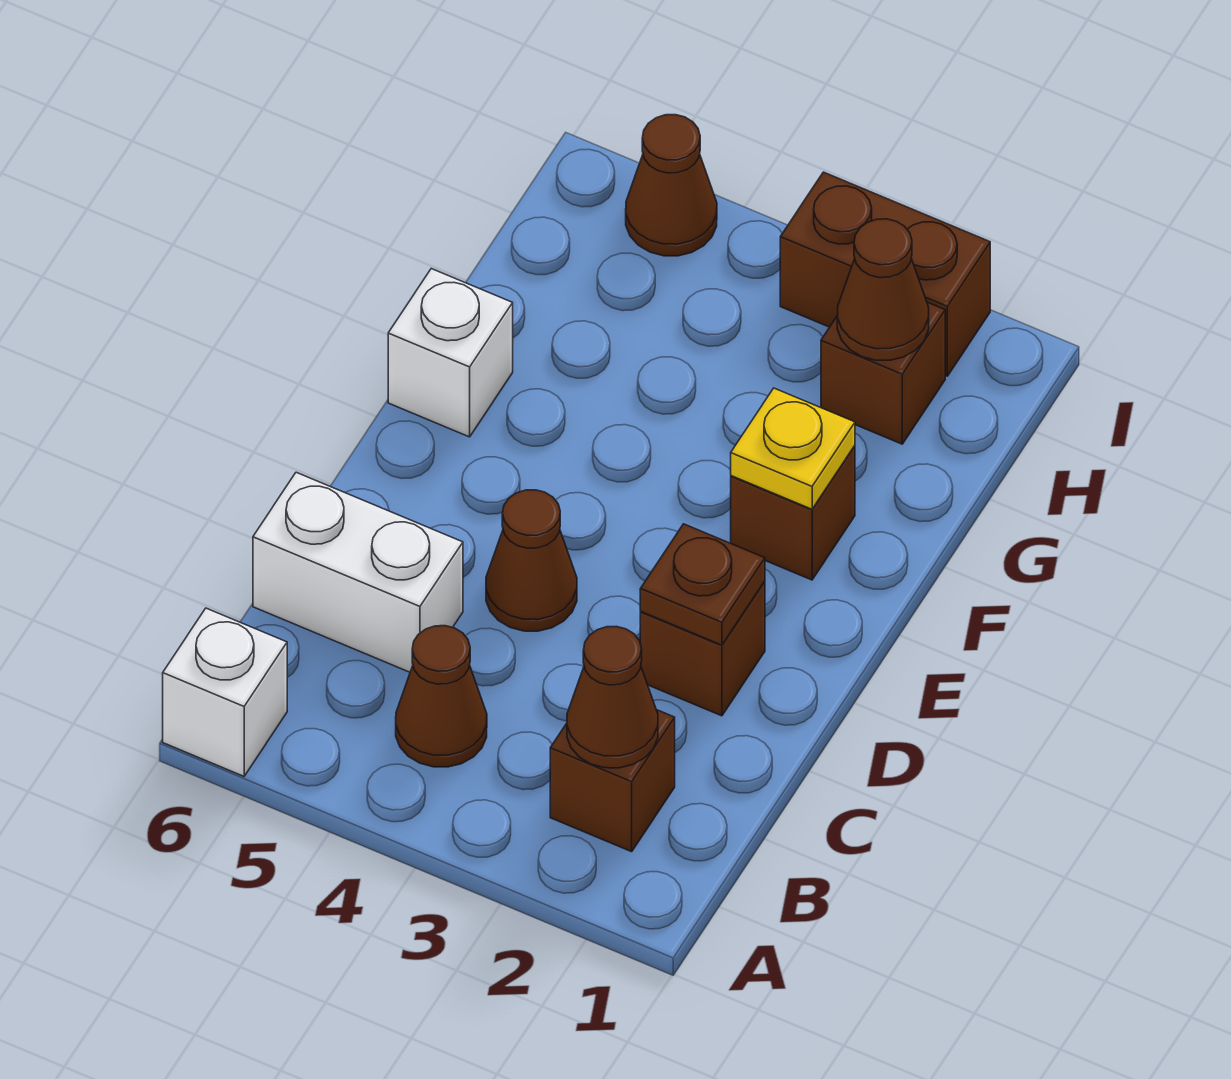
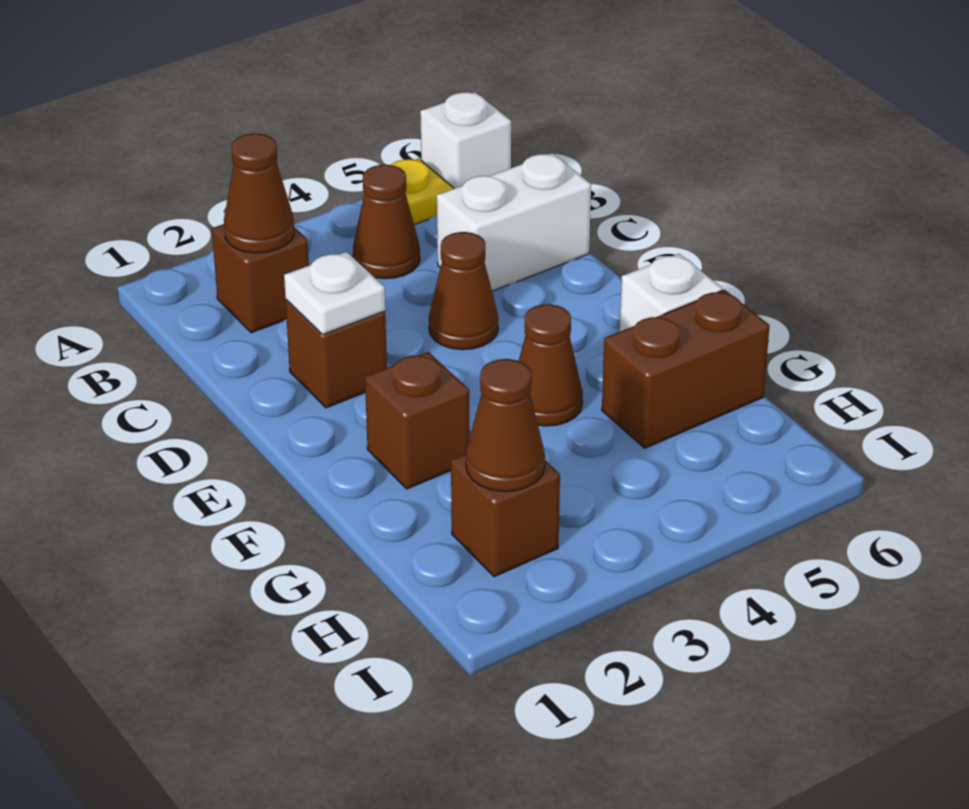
brown plate D2 level 2 -> white plate D2 level 2
yellow plate F2 level 2 -> yellow plate A5 level 1
brown brick I2:I3 level 1 -> brown brick G5:G6 level 1
brown cone I5 level 1 -> brown cone F4 level 1

